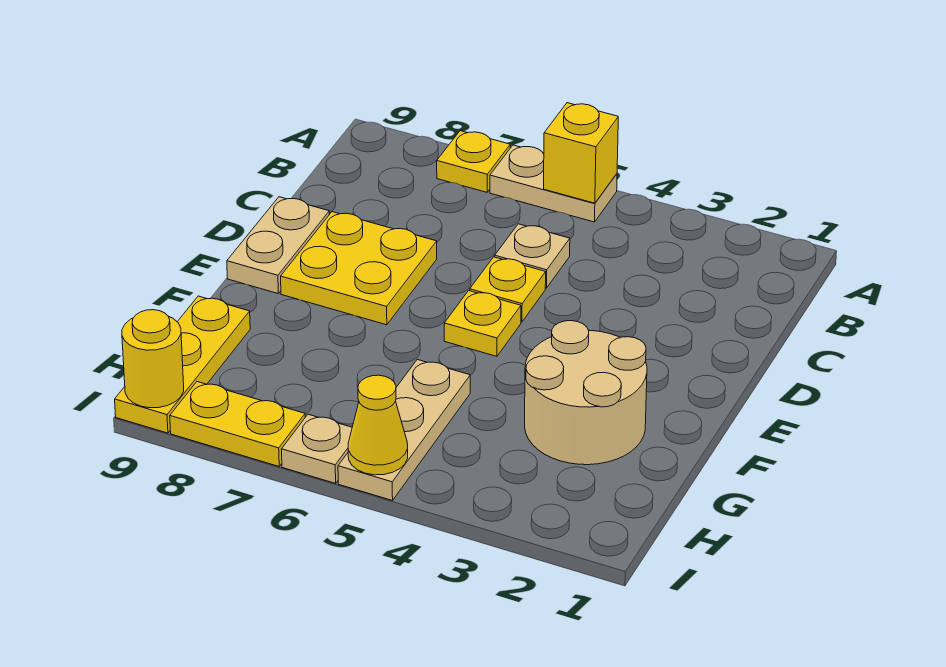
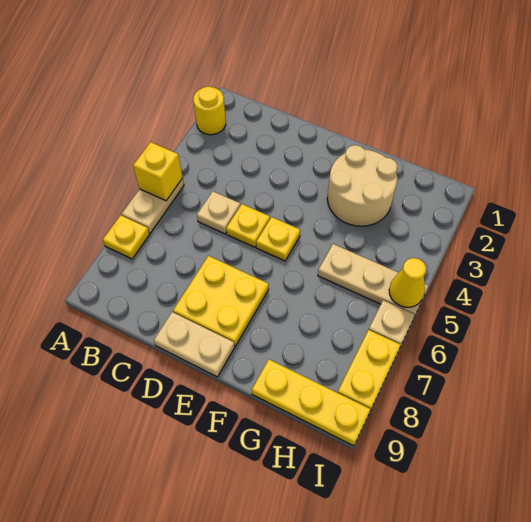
yellow round brick I9 level 2 -> yellow round brick A2 level 1

